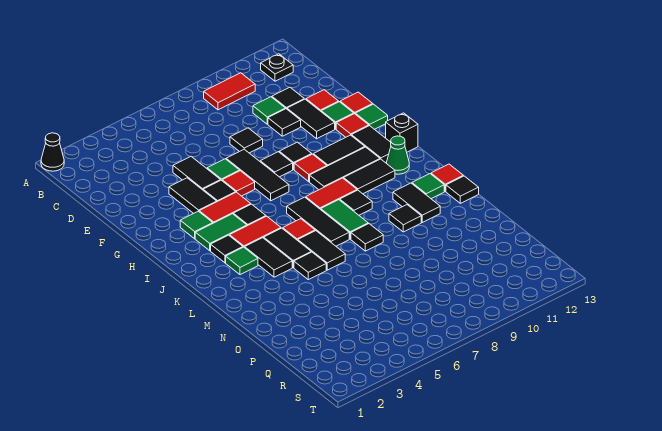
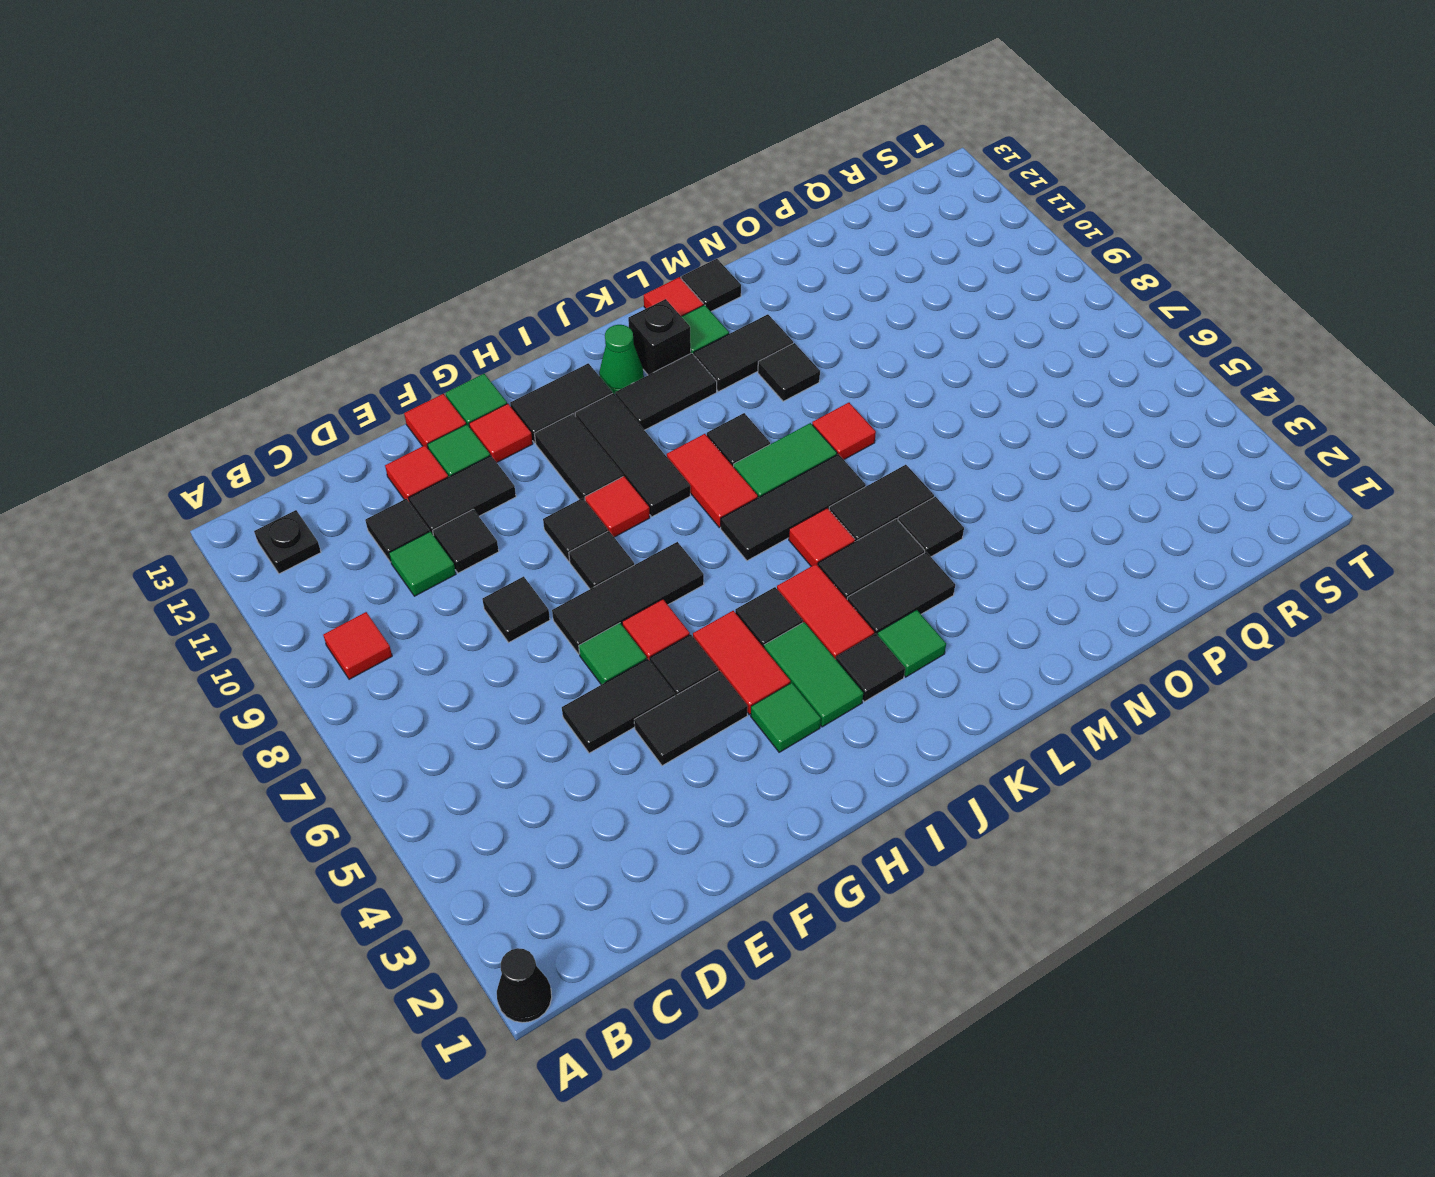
red tile B9:B10 level 1 -> red tile B9 level 1
black brick I13 level 1 -> black brick K12 level 1
black tile J10:J11 level 1 -> black tile J11:K11 level 1
black tile M8 level 1 -> red tile M8 level 1

